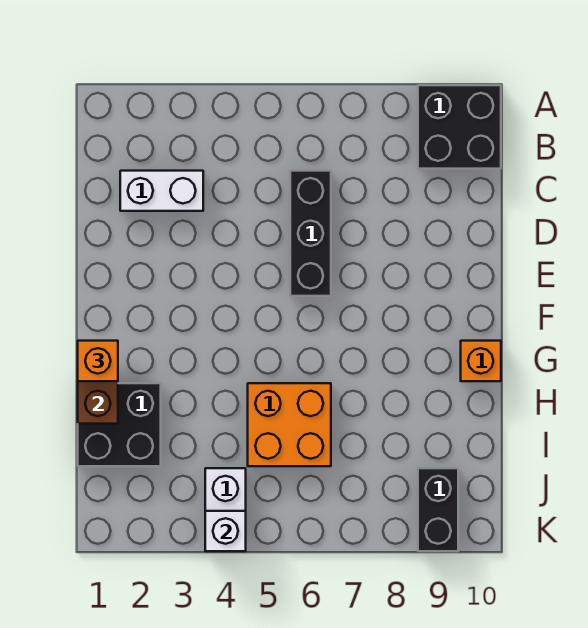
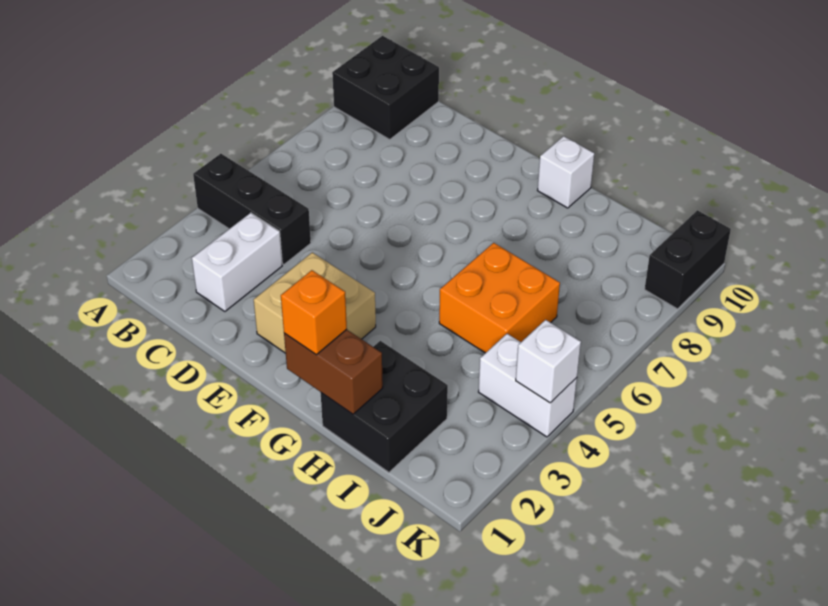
black brick C6:E6 level 1 -> black brick A4:C4 level 1
none -> tan brick E2:F3 level 1
orange brick G10 level 1 -> white brick G10 level 1
black brick J9:K9 level 1 -> black brick K9:K10 level 1

